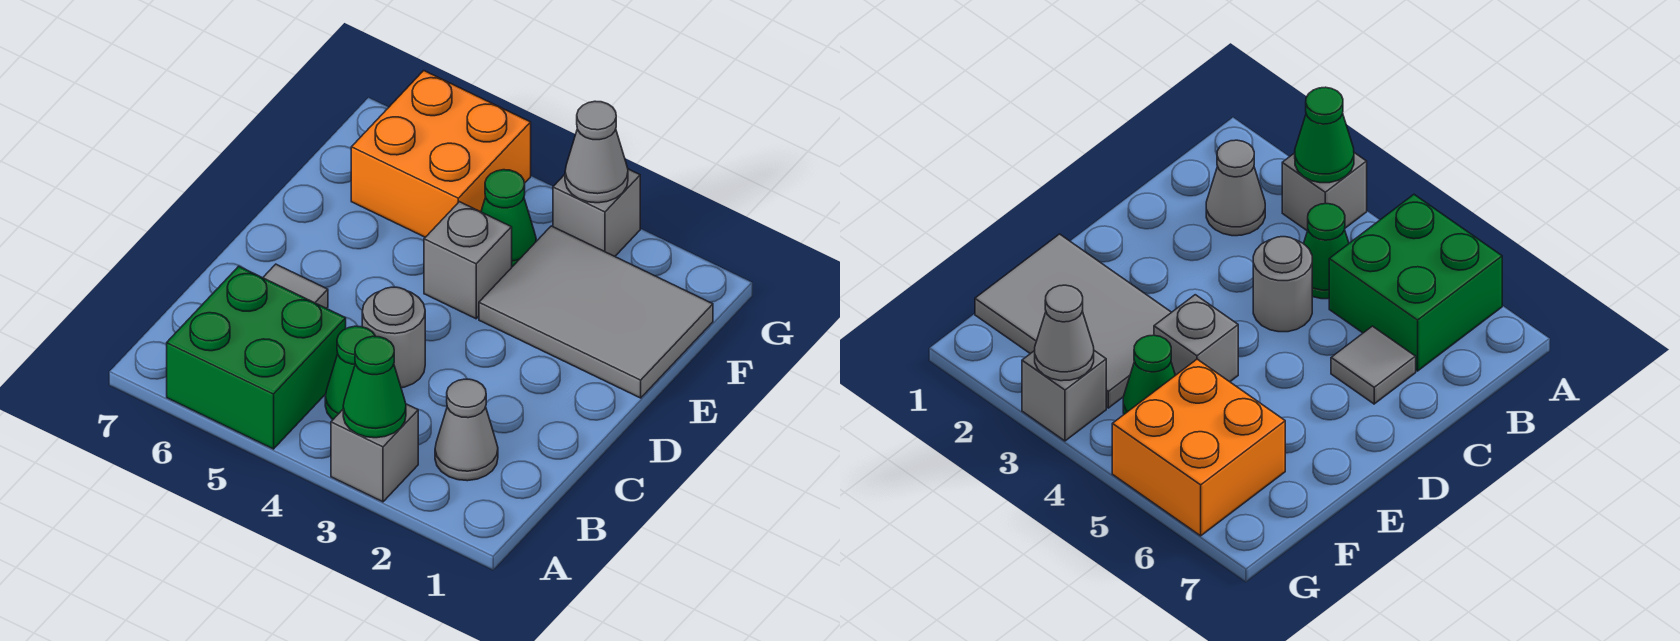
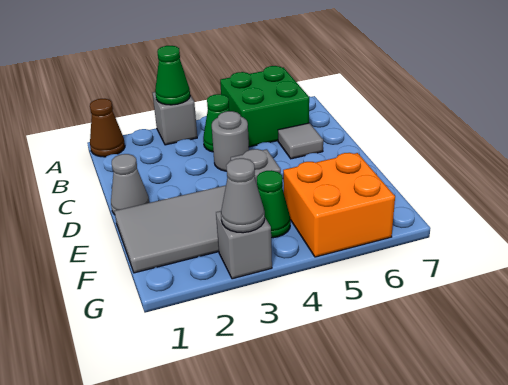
none -> brown cone A1 level 1
grey cone B2 level 1 -> grey cone D1 level 1

